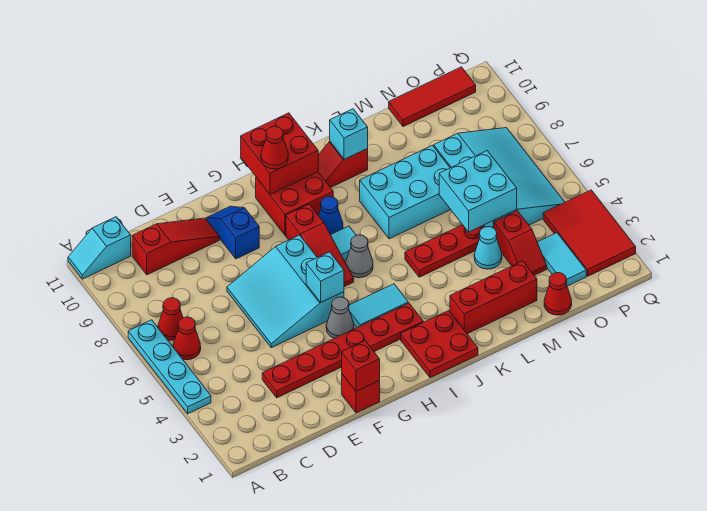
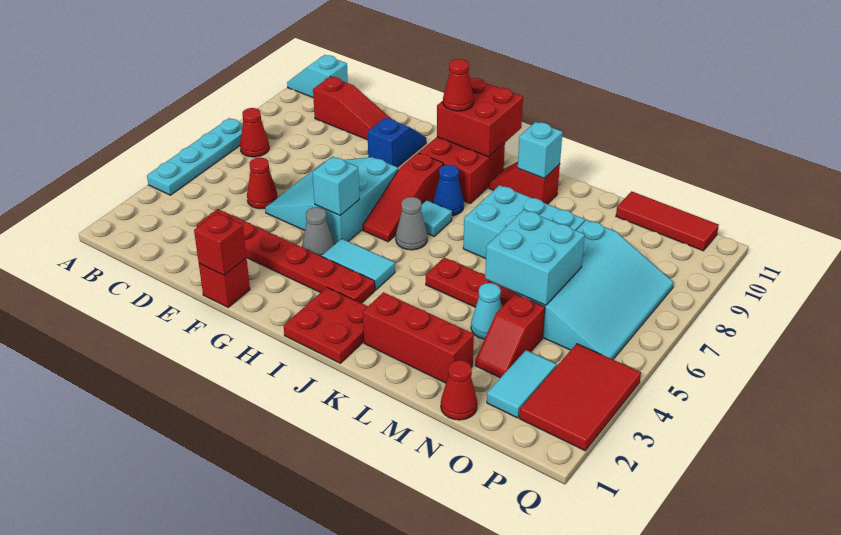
red cone B6 level 1 -> red cone D5 level 1

